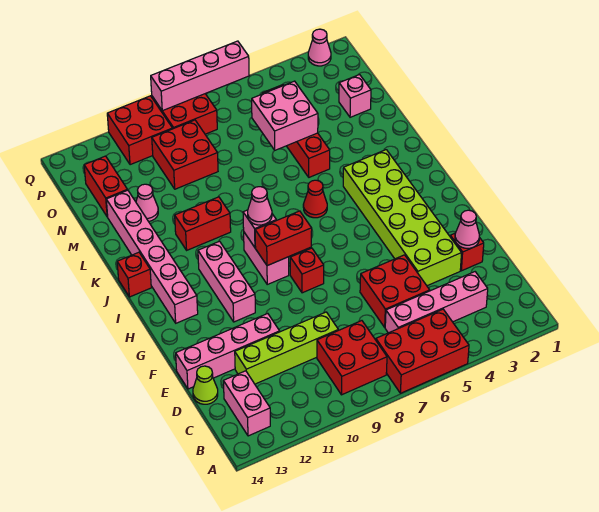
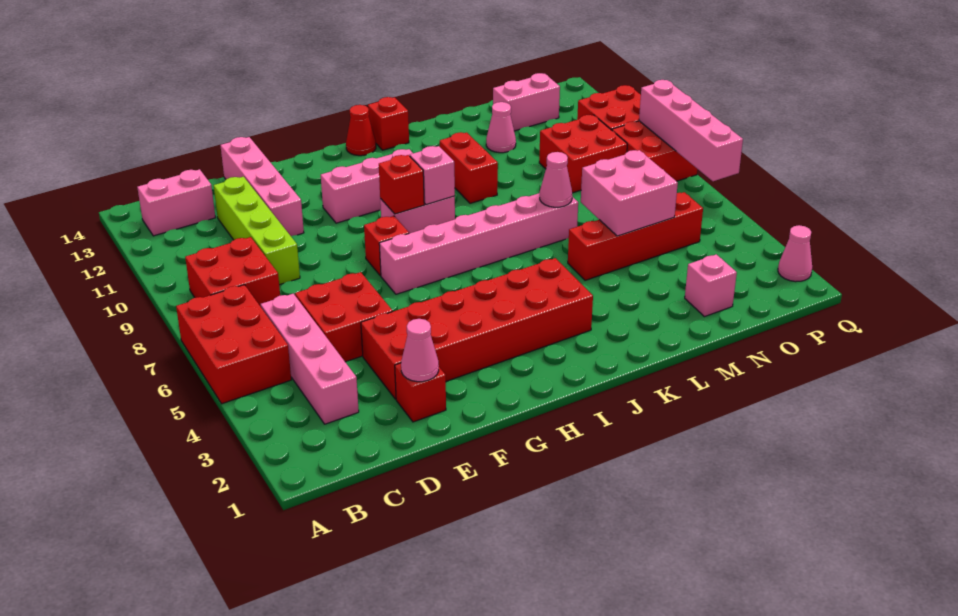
lime cone D14 level 1 -> none
lime brick E3:J4 level 1 -> red brick E3:J4 level 1
red brick H8:H9 level 2 -> red brick H9 level 2
pink brick H13:M13 level 1 -> pink brick G7:L7 level 1
pink cone I9 level 3 -> pink cone L7 level 2
red cone J6 level 1 -> red cone I14 level 1
red brick N13:O13 level 1 -> pink brick N13:O13 level 1

